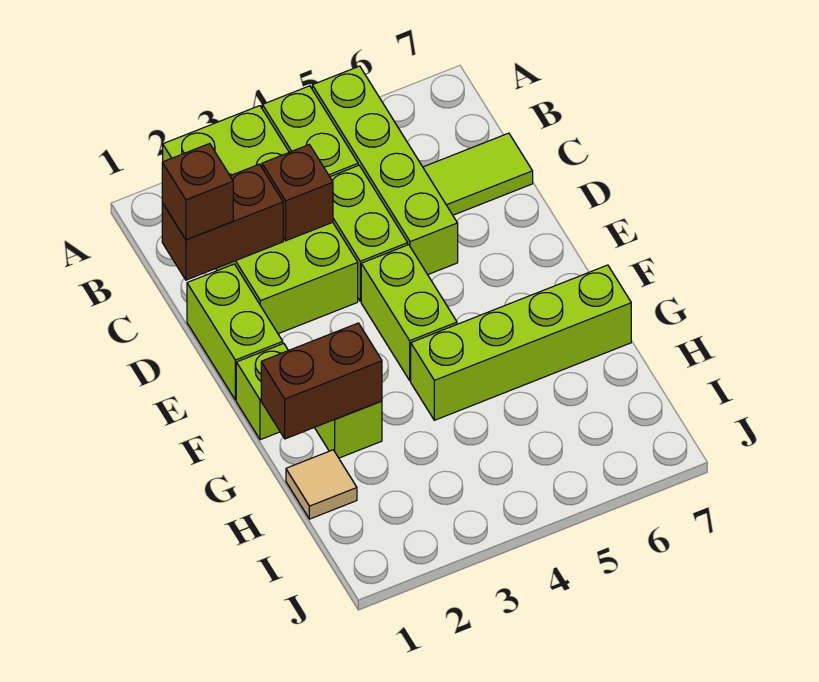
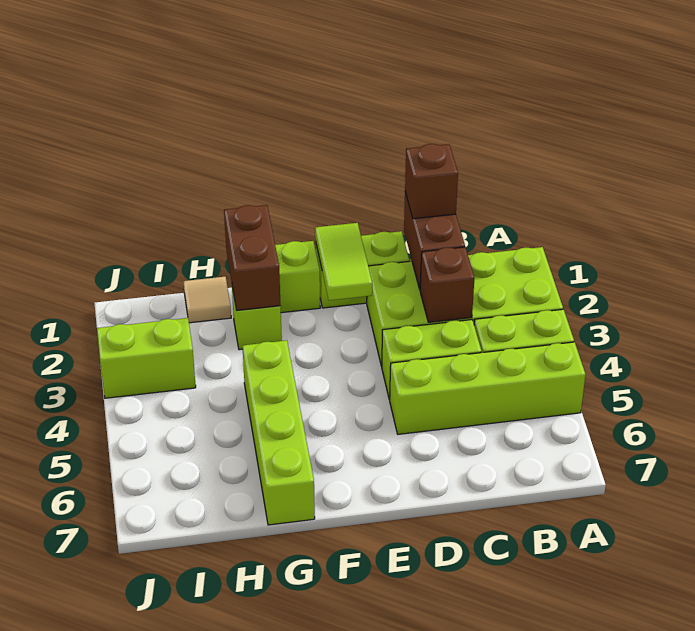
lime tile C6:C7 level 1 -> lime tile E1:E2 level 2
lime brick E4:F4 level 1 -> lime brick I3:J3 level 1

